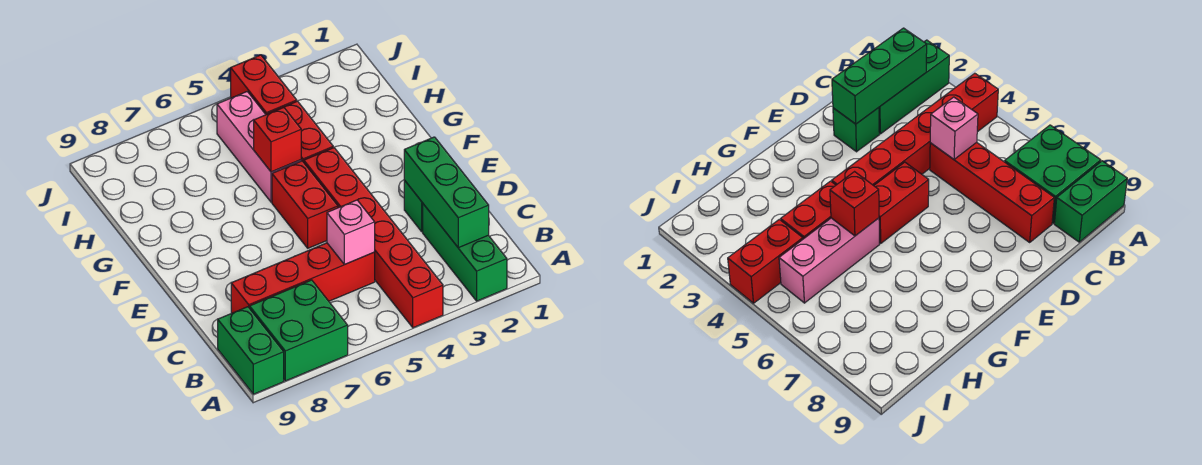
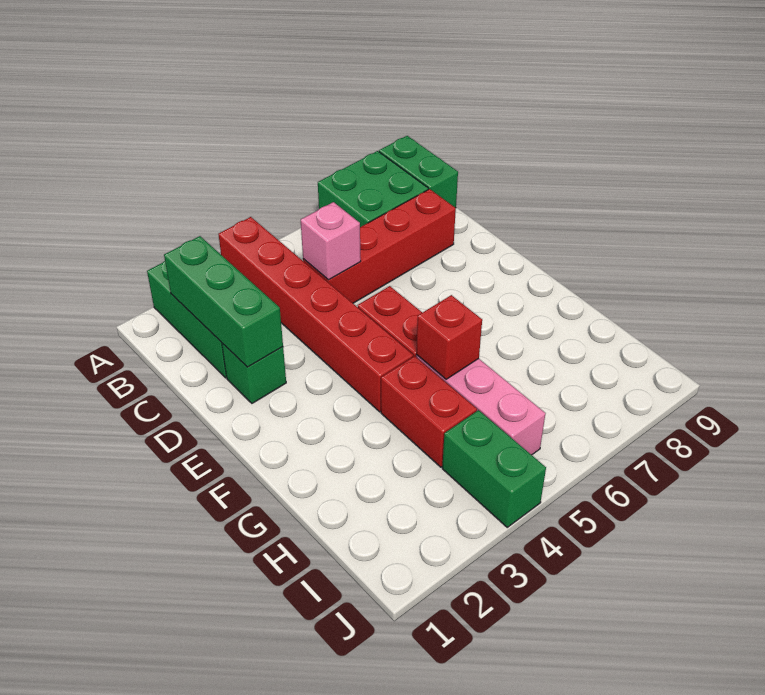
red brick I4:J4 level 1 -> green brick I4:J4 level 1

